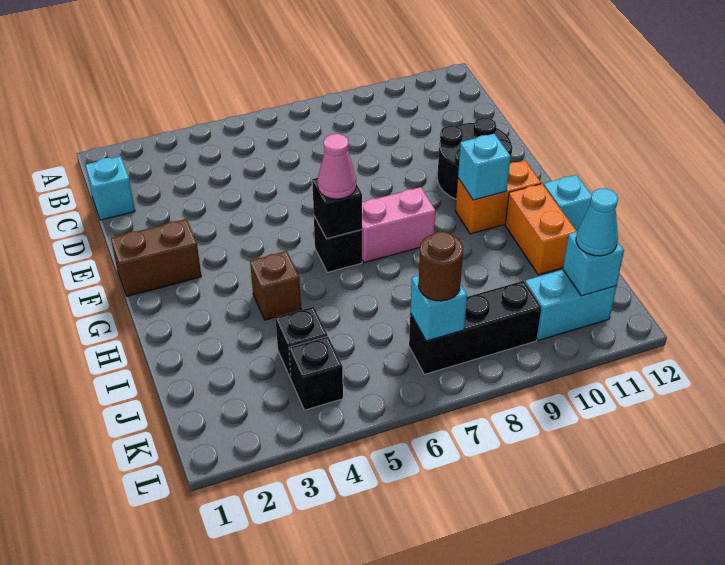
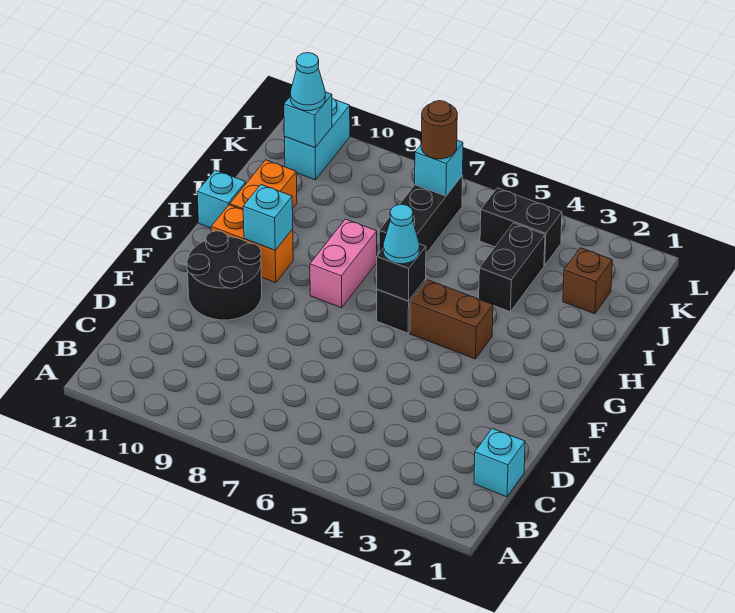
brown brick F1:F2 level 1 -> brown brick G4:G5 level 1
pink cone G6 level 3 -> cyan cone G6 level 3
pink brick G7:G8 level 1 -> pink brick G8:H8 level 1
brown brick H4 level 1 -> brown brick J2 level 1
black brick J4 level 1 -> black brick I4:J4 level 1
black brick K4 level 1 -> black brick K4:K5 level 1
black brick K7:K9 level 1 -> black brick I7:K7 level 1
cyan brick K10:K11 level 1 -> cyan brick K11:L11 level 1

